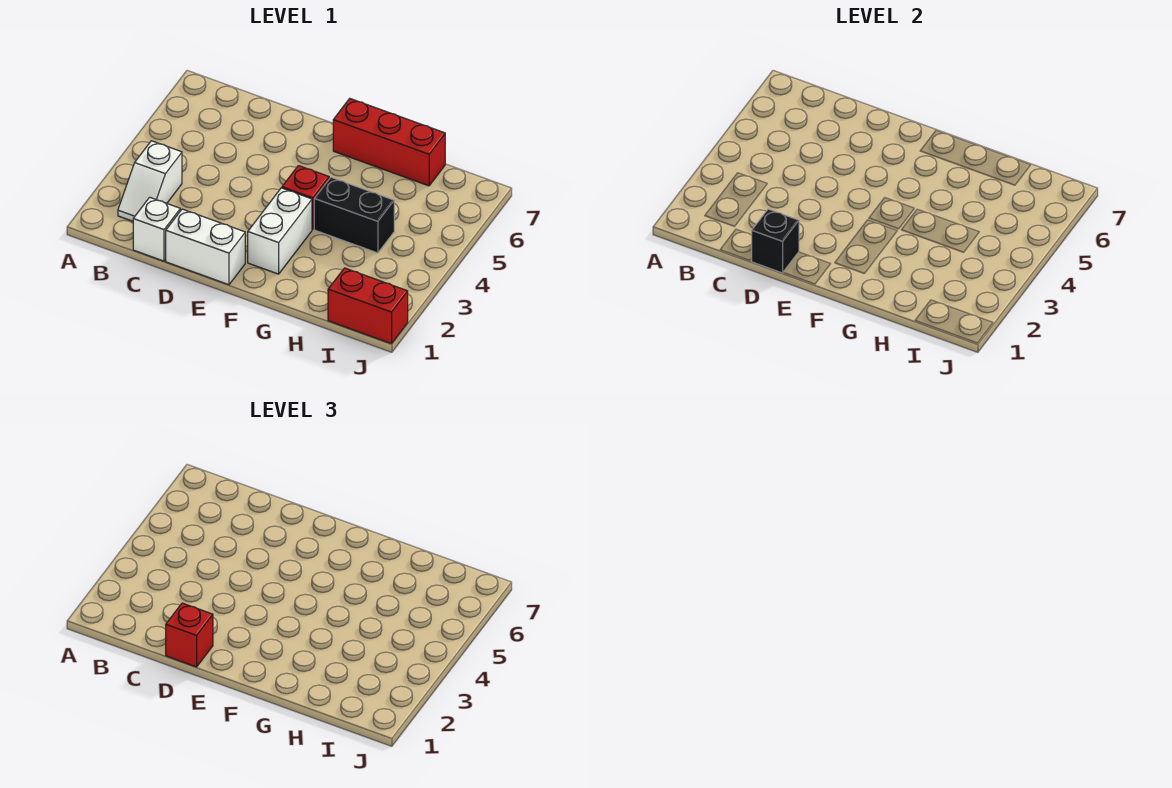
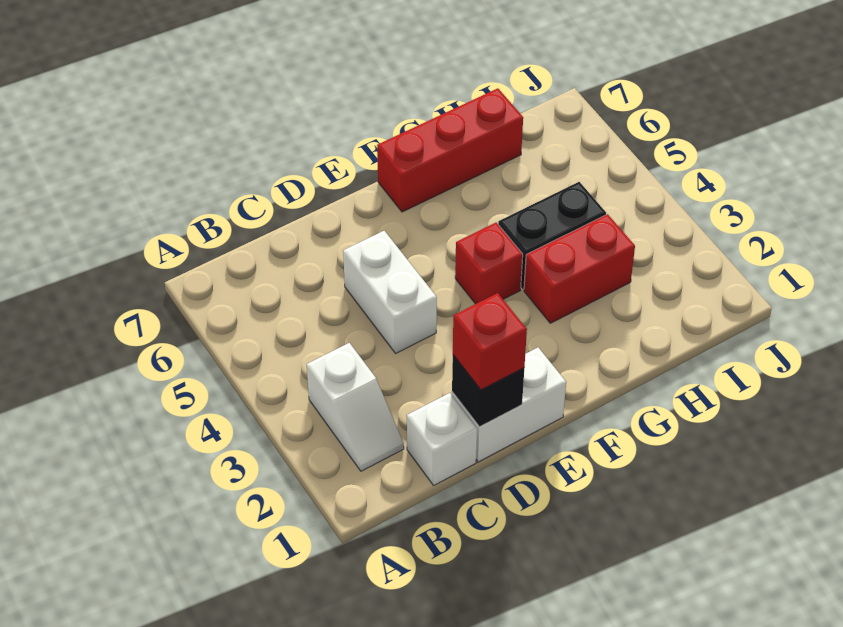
white brick F2:F3 level 1 -> white brick D4:D5 level 1
red brick I1:J1 level 1 -> red brick G3:H3 level 1

